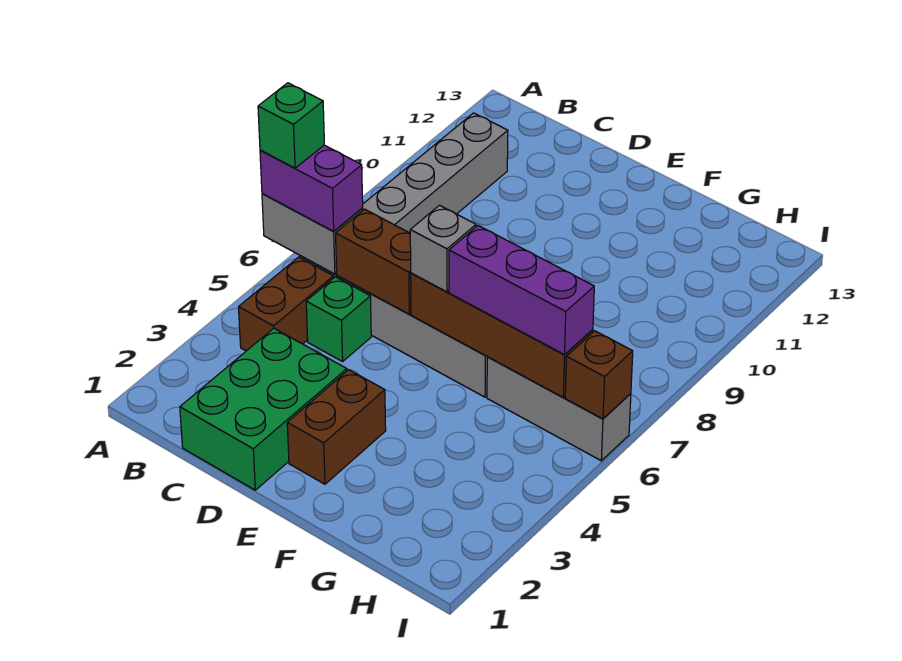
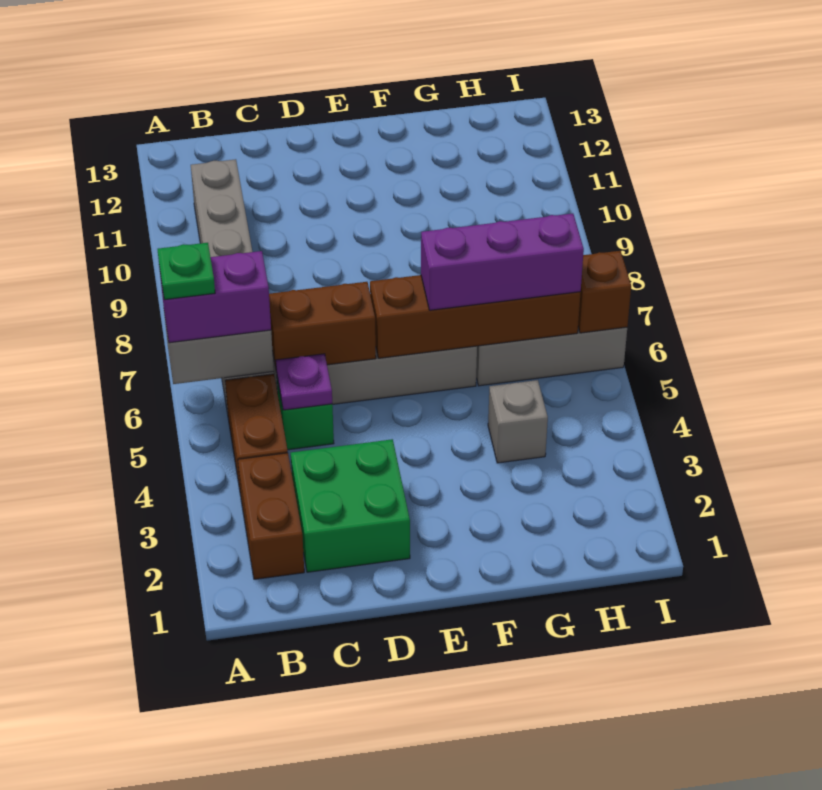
green brick A6 level 4 -> green plate A6 level 4
green brick C1:D3 level 1 -> green brick C2:D3 level 1
none -> purple plate C5 level 2
brown brick E2:E3 level 1 -> brown brick B2:B3 level 1
grey brick E6 level 3 -> grey brick G4 level 1

